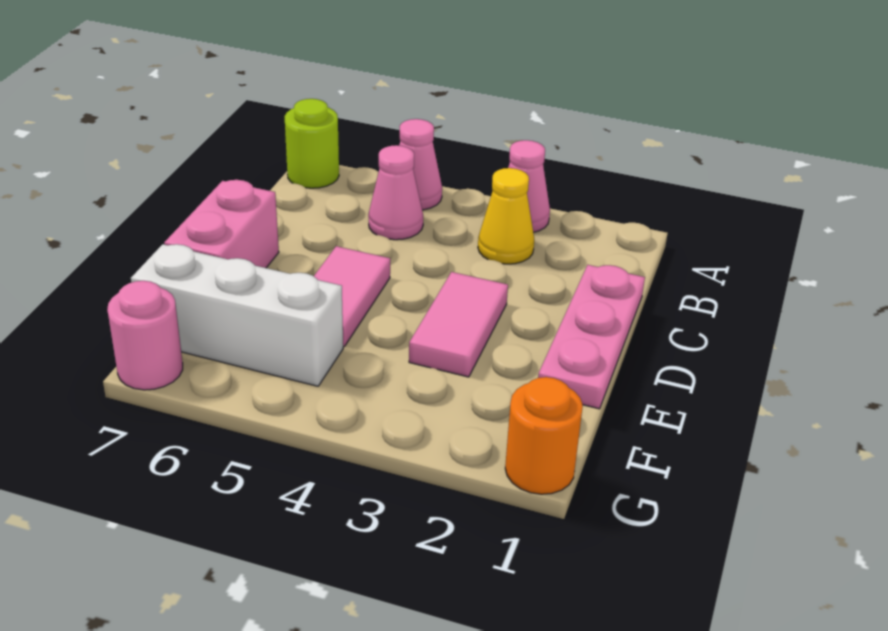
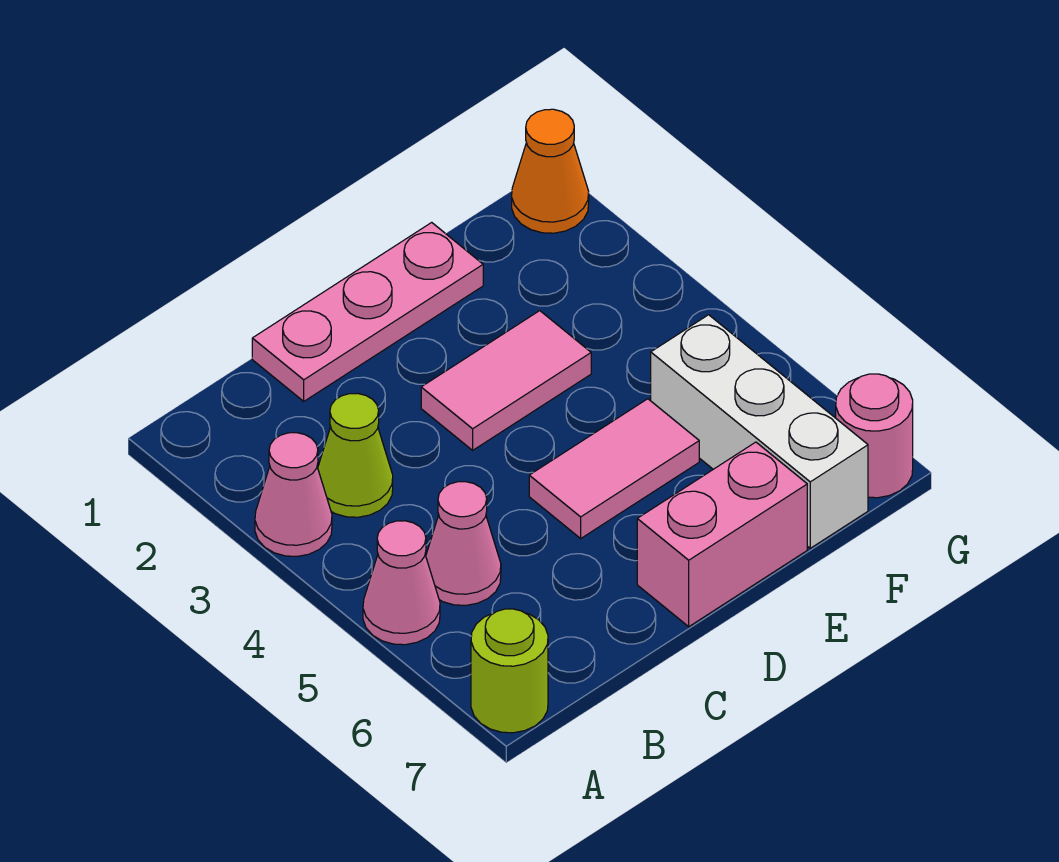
yellow cone B3 level 1 -> lime cone B3 level 1
orange round brick G1 level 1 -> orange cone G1 level 1

